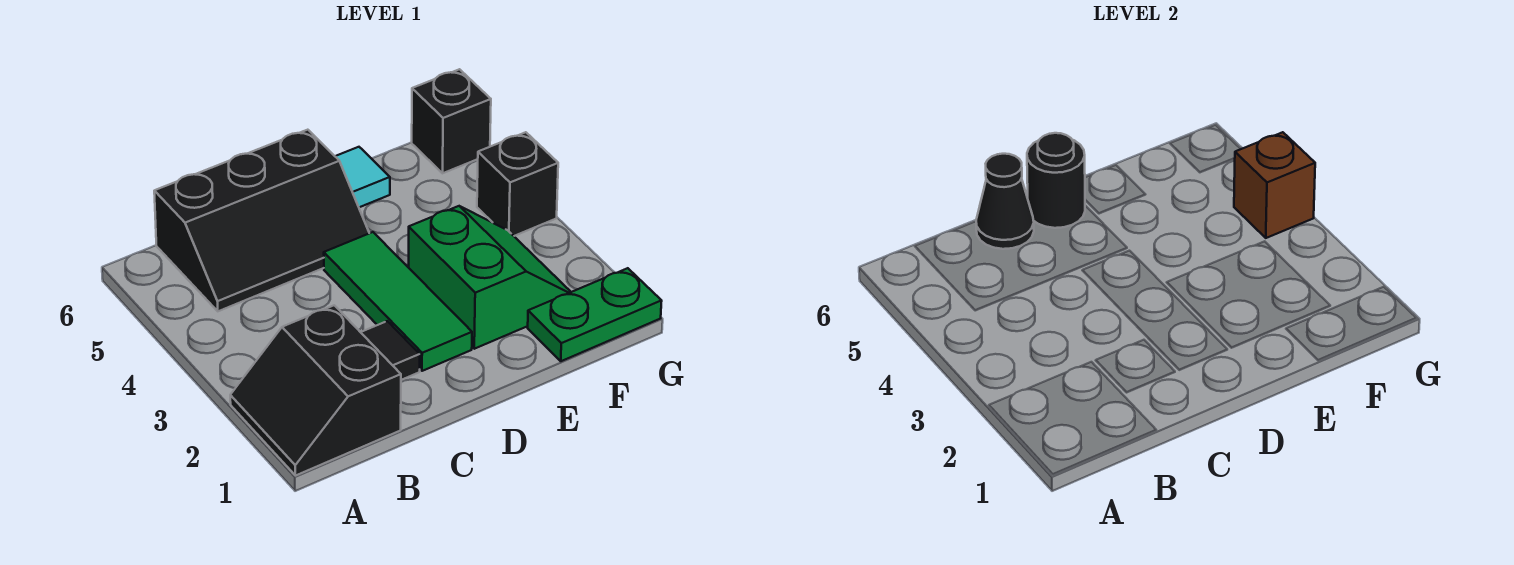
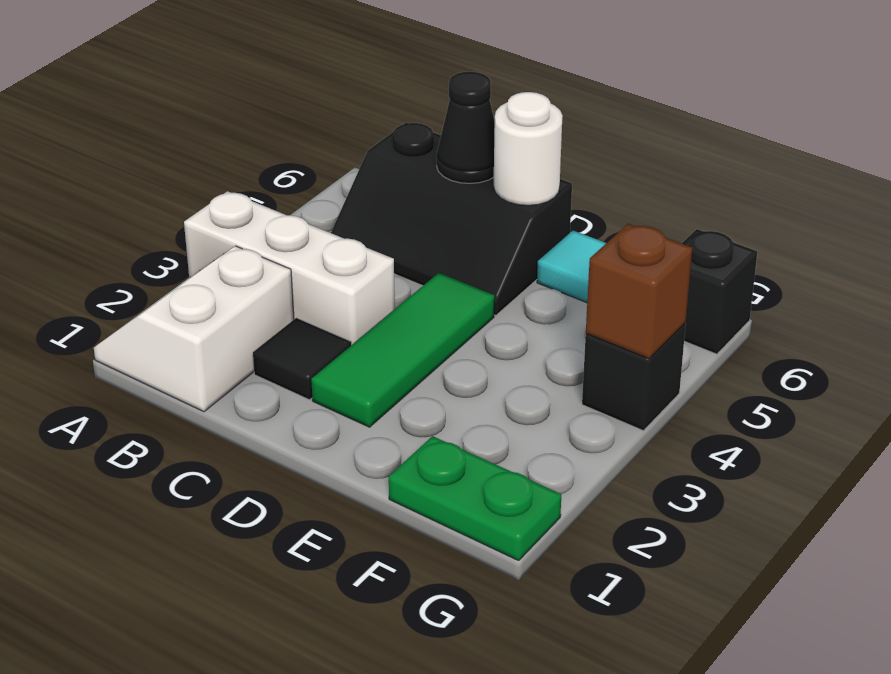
black slope A1:B2 level 1 top B -> white slope A1:B2 level 1 top B
none -> white brick A3:C3 level 1
black round brick D6 level 2 -> white round brick D6 level 2
green slope E2:F3 level 1 top E -> none

